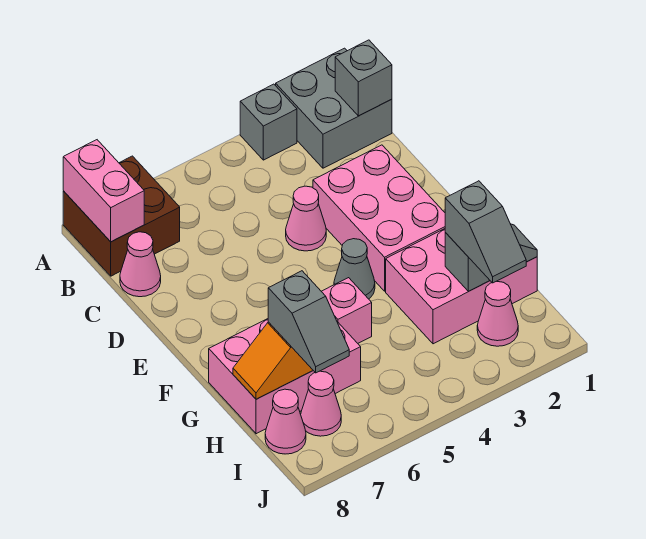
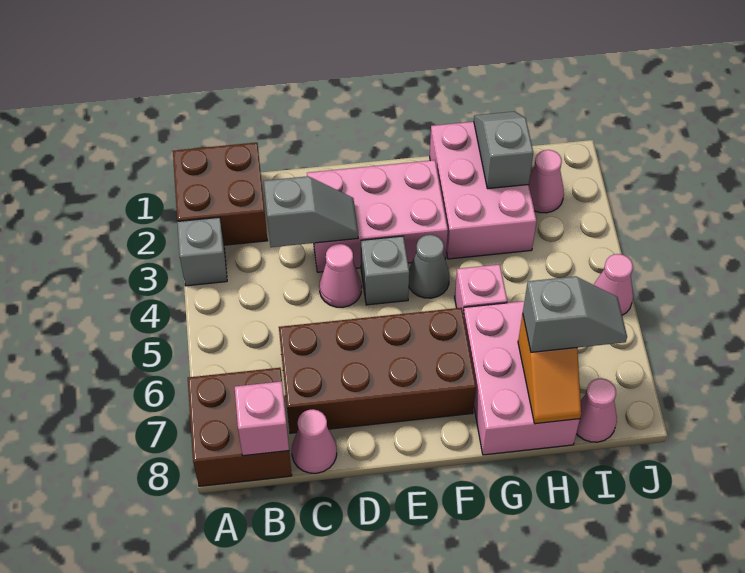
grey brick A1:B2 level 1 -> brown brick A1:B2 level 1
pink brick A8:B8 level 2 -> pink brick B8 level 2
grey brick B1 level 2 -> grey brick E4 level 1
none -> brown brick C6:F7 level 1
grey slope H2:I2 level 3 top H -> grey slope C3:D3 level 2 top C
pink cone I7 level 1 -> pink cone J5 level 1

